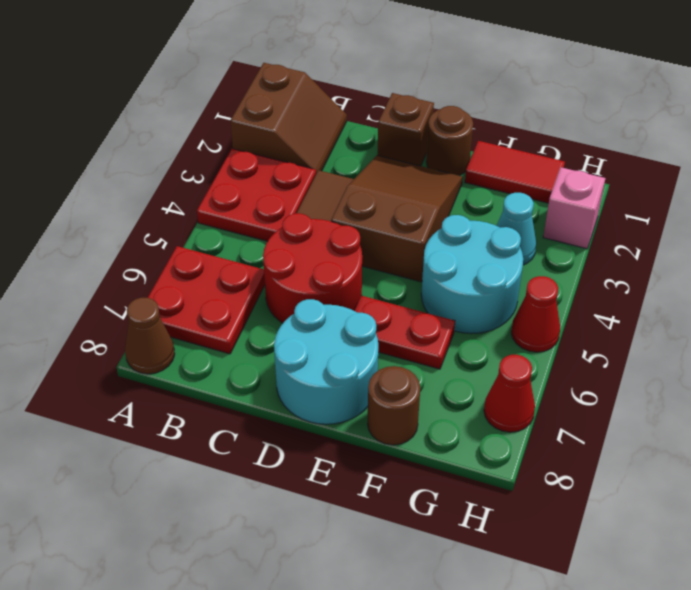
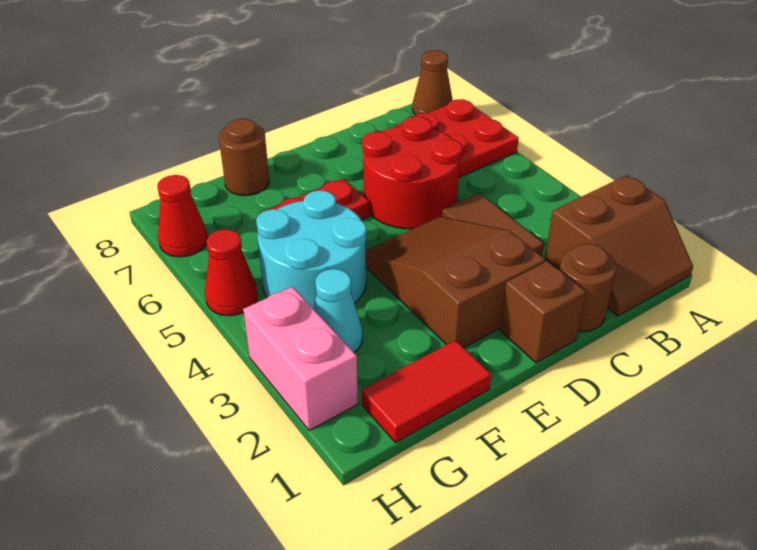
brown slope A1:B2 level 1 top A -> brown slope A1:B2 level 1 top 2
red plate A3:B4 level 1 -> none
brown slope D2:E4 level 1 top 4 -> brown slope D2:E4 level 1 top 2
cyan round brick D7:E8 level 1 -> none
brown round brick E1 level 1 -> brown round brick C1 level 1
pink brick H2 level 1 -> pink brick H2:H3 level 1

